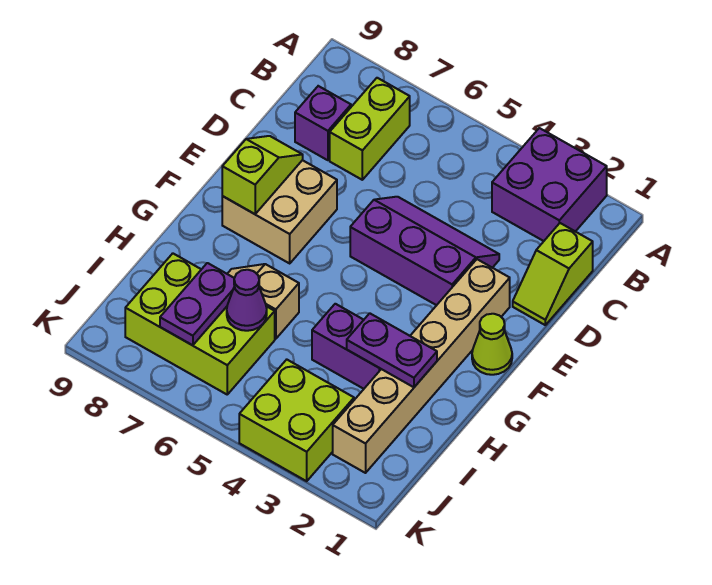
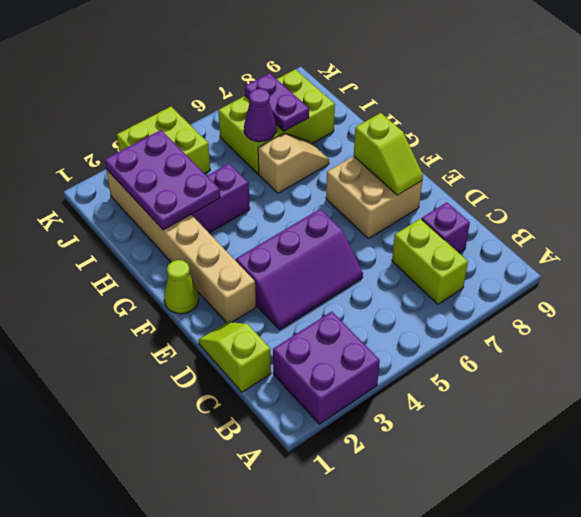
purple plate H2:H3 level 2 -> purple plate H2:J3 level 2

